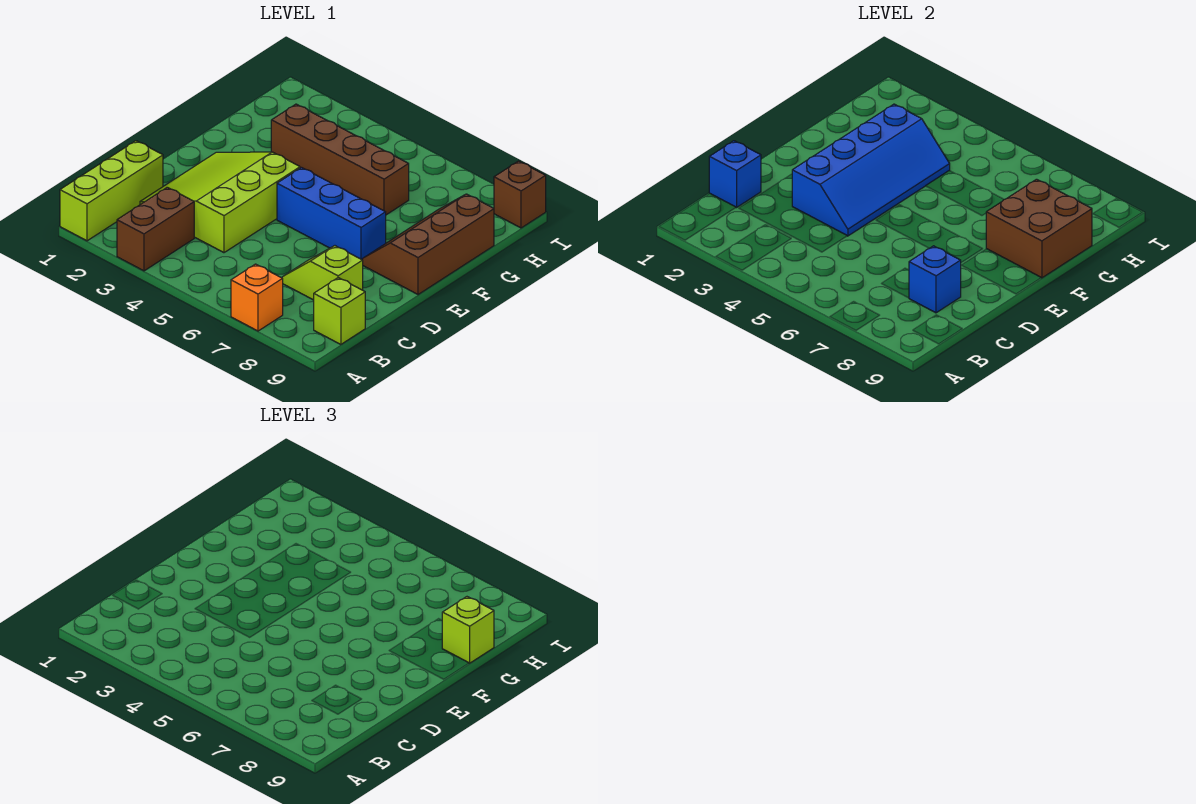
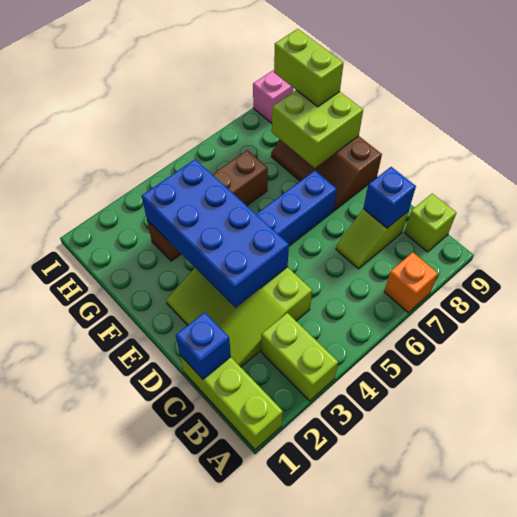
brown brick A3:B3 level 1 -> lime brick A3:B3 level 1
blue slope D3:G4 level 2 top 3 -> blue brick D3:G4 level 2
brown brick F8:G9 level 2 -> lime brick F8:G9 level 2
lime brick G9 level 3 -> lime brick G9:H9 level 3
brown brick I9 level 1 -> pink brick I9 level 1

